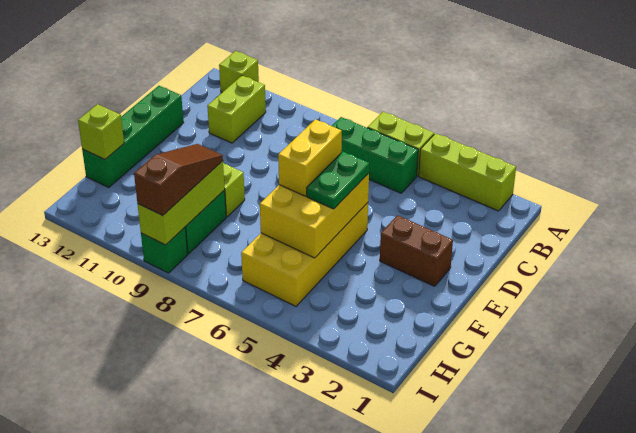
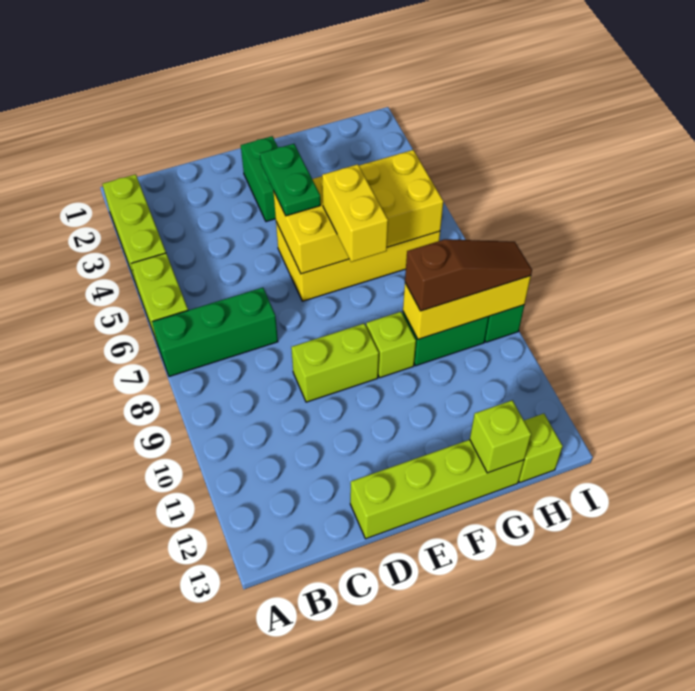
lime brick A12 level 1 -> lime brick H13 level 1
green brick B5:B7 level 1 -> green brick A7:C7 level 1
lime brick B11:C11 level 1 -> lime brick D9:E9 level 1
green brick D13:G13 level 1 -> lime brick D13:G13 level 1
brown brick E2:E3 level 1 -> green brick E2:E3 level 1
yellow brick E5:G6 level 2 -> yellow brick E5:H6 level 2
green plate E5:F5 level 3 -> green plate E4:E5 level 3
yellow brick E6:F6 level 3 -> yellow brick F6:F7 level 3
lime brick G9:I9 level 2 -> yellow brick G9:I9 level 2
brown slope G9:I9 level 3 top I -> brown slope G9:I9 level 3 top G

